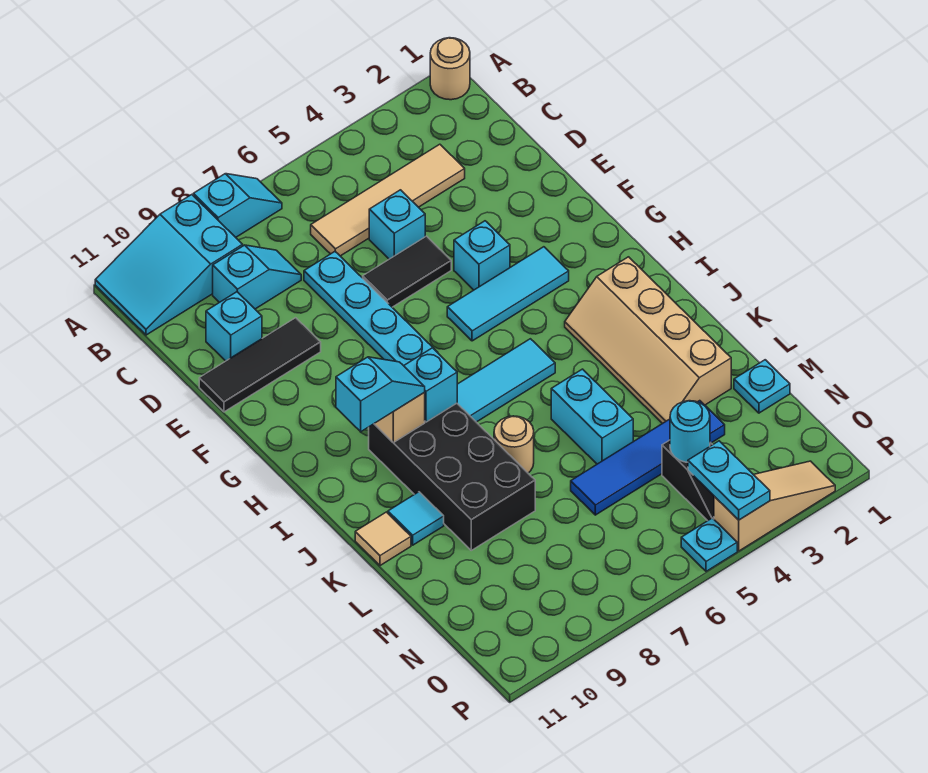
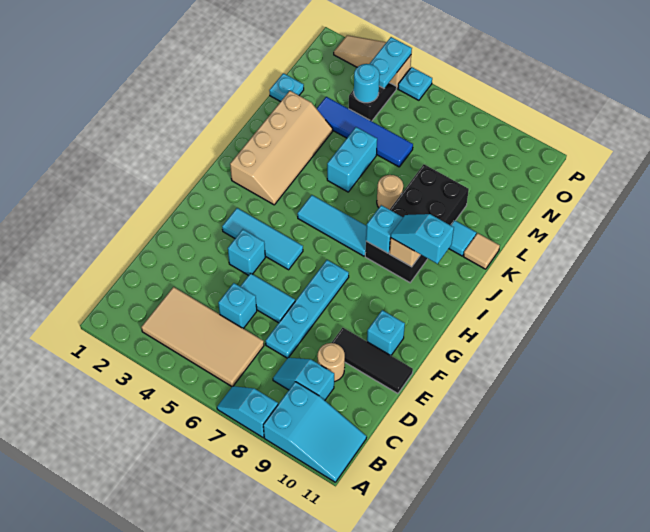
tan round brick A1 level 1 -> tan round brick D9 level 1
tan tile C3:C6 level 1 -> tan tile B3:C6 level 1
cyan brick D10 level 1 -> cyan brick F10 level 1
black tile E5:E6 level 1 -> cyan tile E5:E6 level 1

